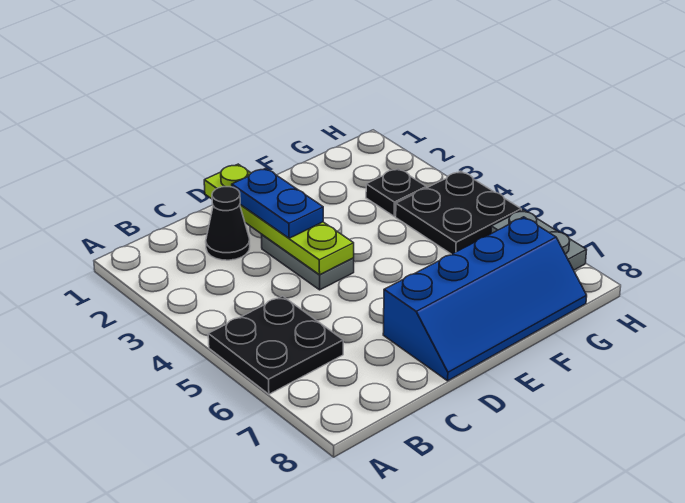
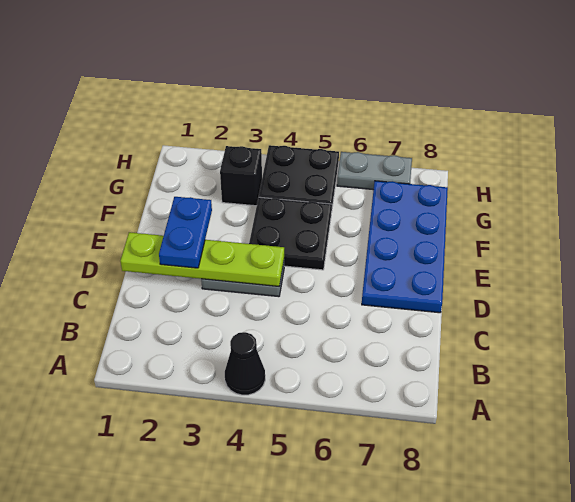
black plate A5:B6 level 1 -> black plate E4:F5 level 1
black cone C2 level 1 -> black cone A4 level 1
blue plate D2:D3 level 3 -> blue plate D2:E2 level 3
blue slope D7:G8 level 1 top 7 -> blue plate D7:G8 level 1
black plate G3 level 1 -> black brick G3 level 1

